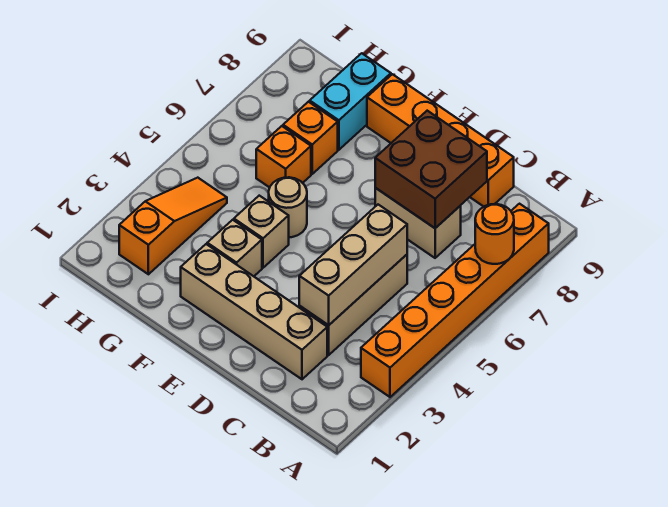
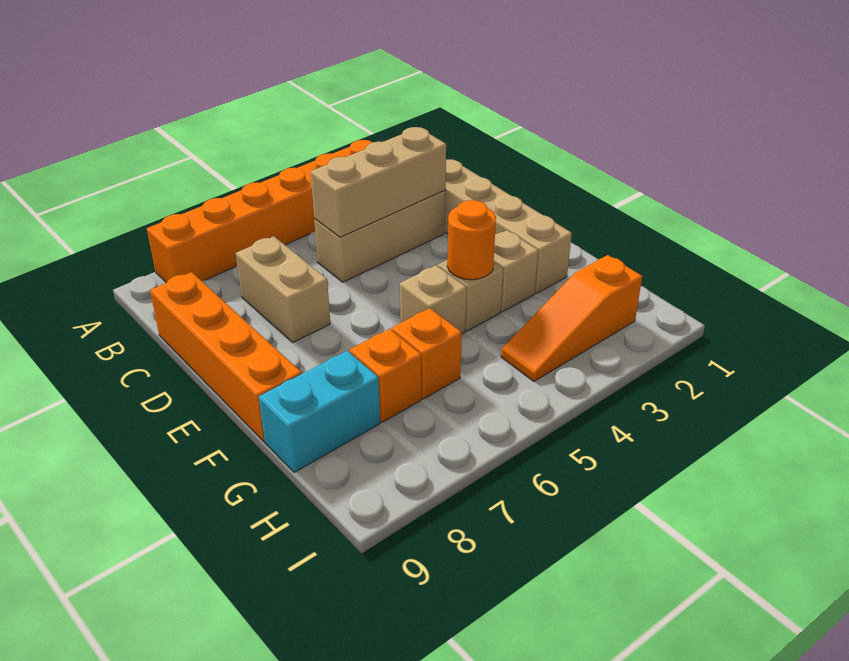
orange round brick A7 level 2 -> orange round brick F4 level 2
brown brick C7:D8 level 2 -> none
tan round brick F5 level 1 -> tan brick F5 level 1

